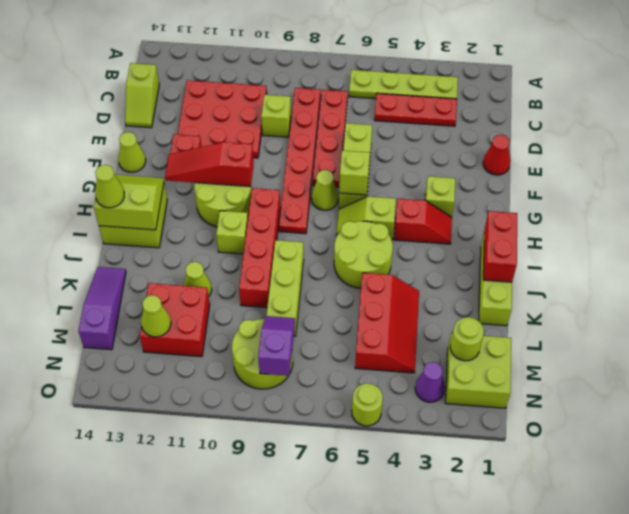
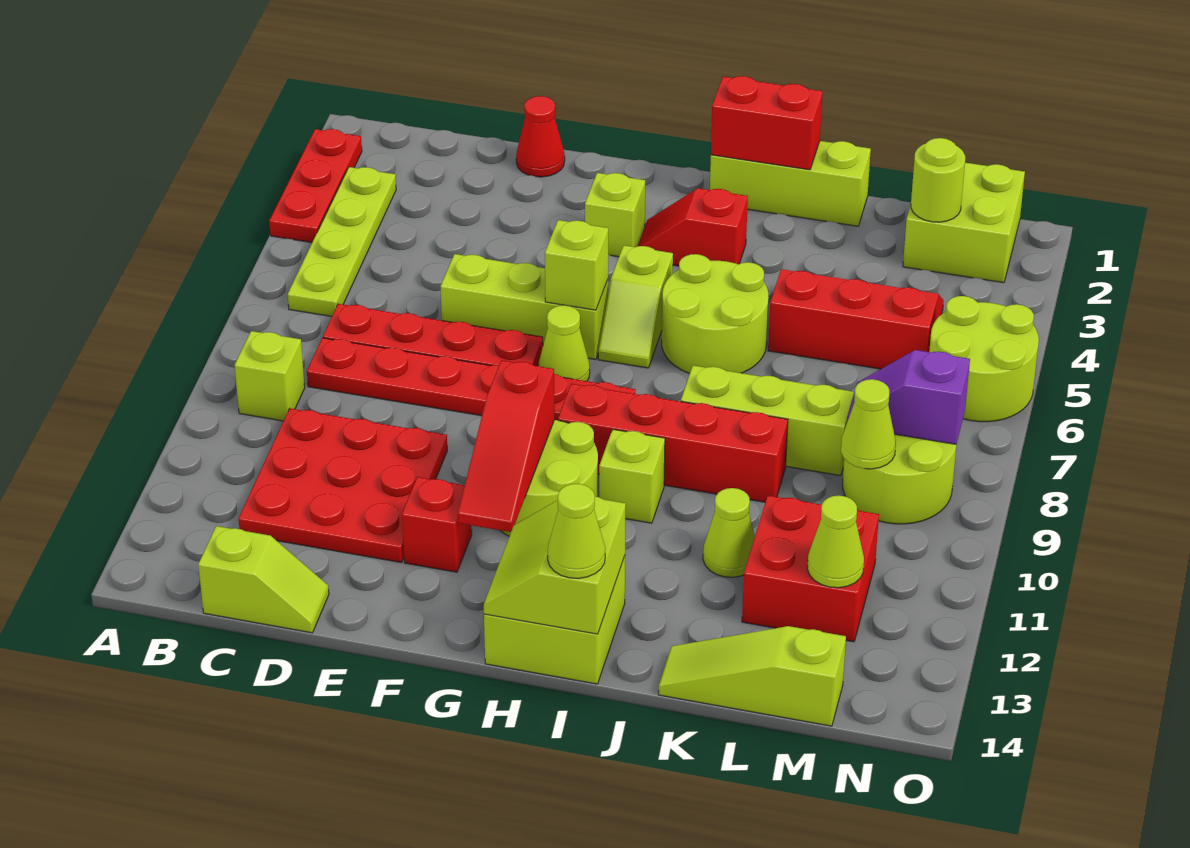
red plate C3:C5 level 1 -> red plate A2:A4 level 1
lime brick D9 level 1 -> lime brick B9 level 1
lime cone F14 level 1 -> lime cone M9 level 2
red slope H3:H4 level 1 top 4 -> red slope H3:I3 level 1 top I
purple slope K14:M14 level 1 top M -> lime slope K14:M14 level 1 top M
purple cone N3 level 1 -> none
lime round brick O5 level 1 -> lime round brick N5:O6 level 1

